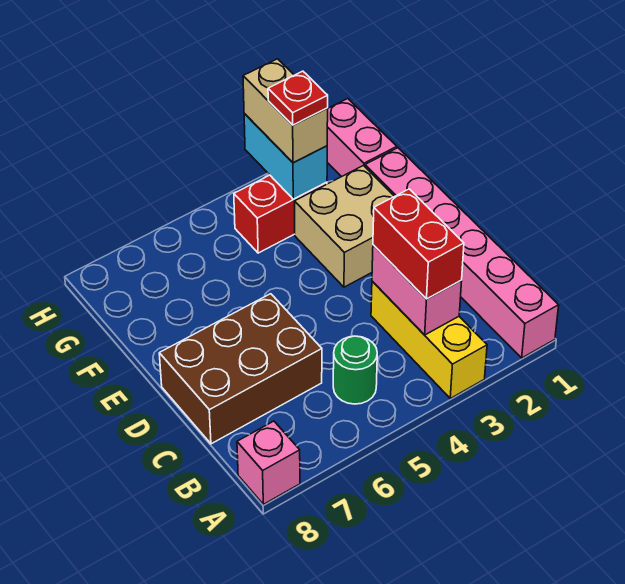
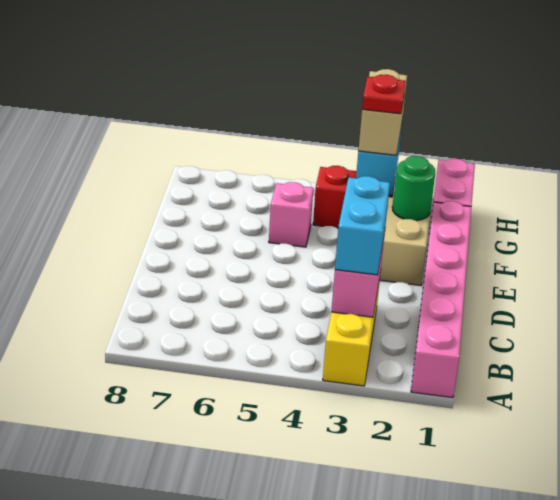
pink brick A8 level 1 -> pink brick F5 level 1
red brick B3:C3 level 3 -> cyan brick B3:C3 level 3
green round brick B5 level 1 -> green round brick F2 level 2
brown brick C6:D8 level 1 -> none

